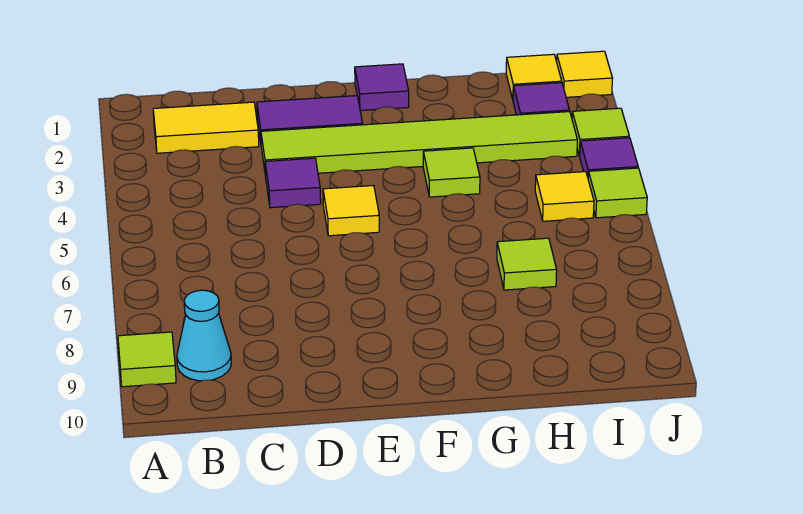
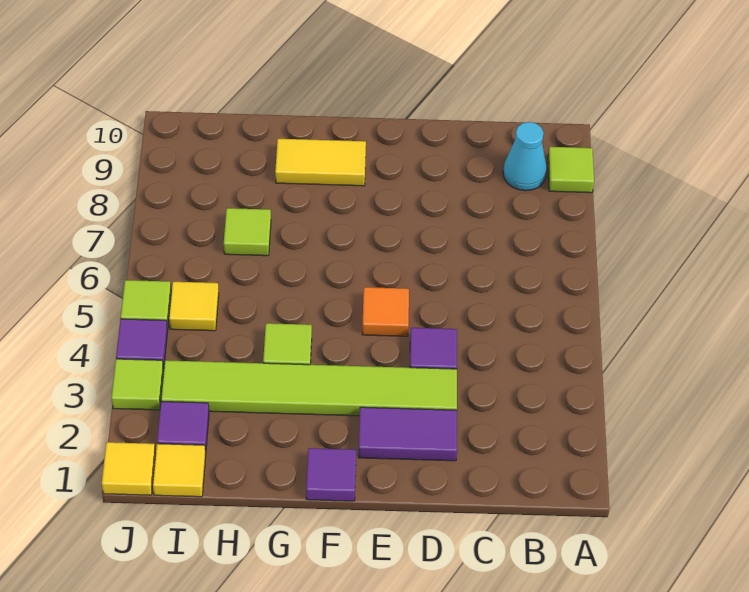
yellow tile B2:C2 level 1 -> yellow tile F9:G9 level 1
yellow tile E5 level 1 -> orange tile E5 level 1

